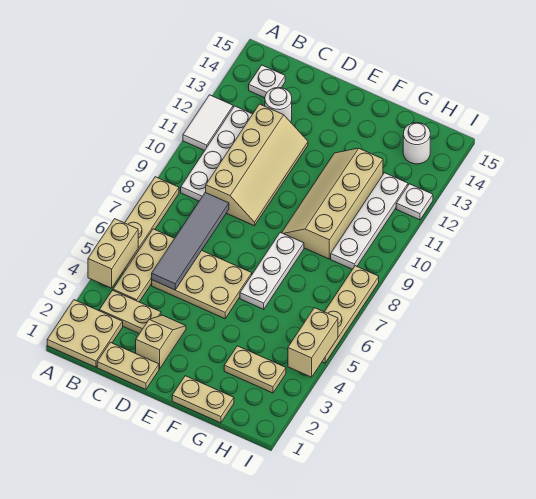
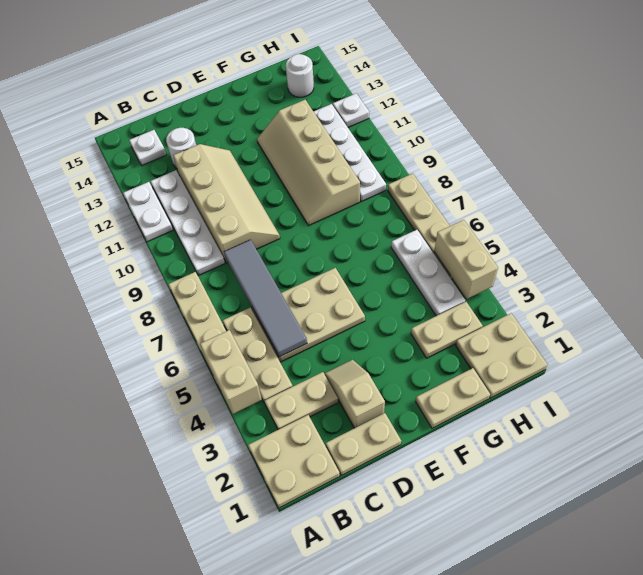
white tile A11:A12 level 1 -> white plate A11:A12 level 1
white plate F6:F8 level 1 -> white plate H4:H6 level 1
none -> tan plate H1:I2 level 1

